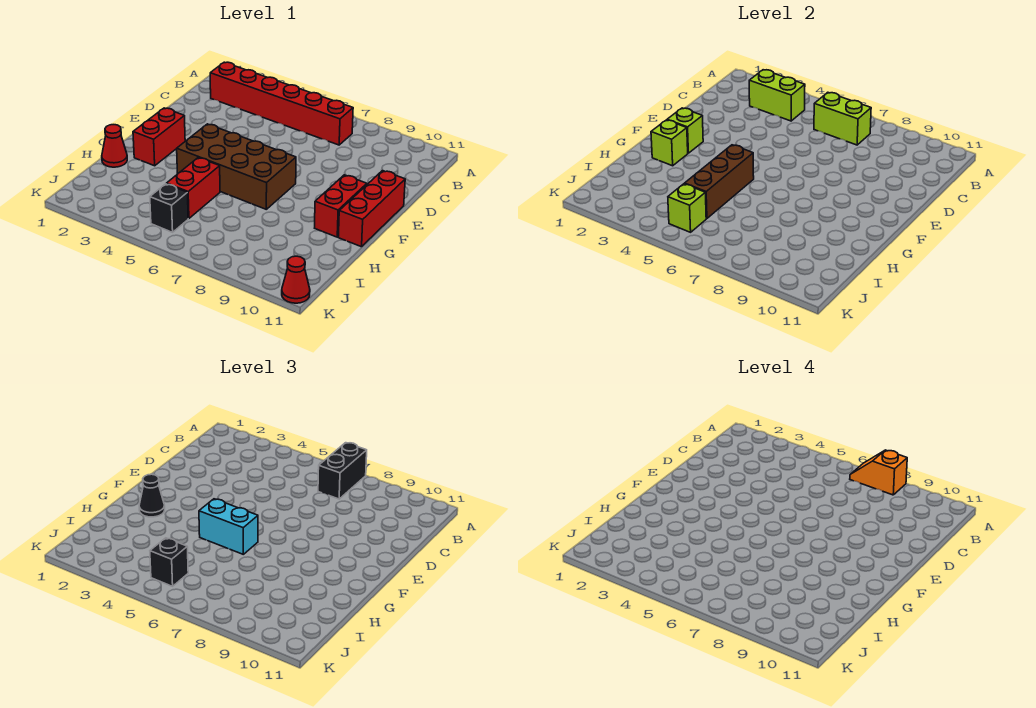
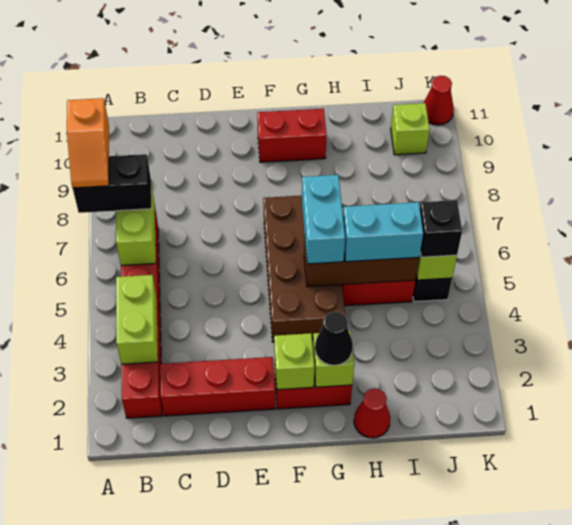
red brick E11:G11 level 1 -> red brick C2:E2 level 1
none -> cyan brick H5:I5 level 3
none -> lime brick J10 level 1

